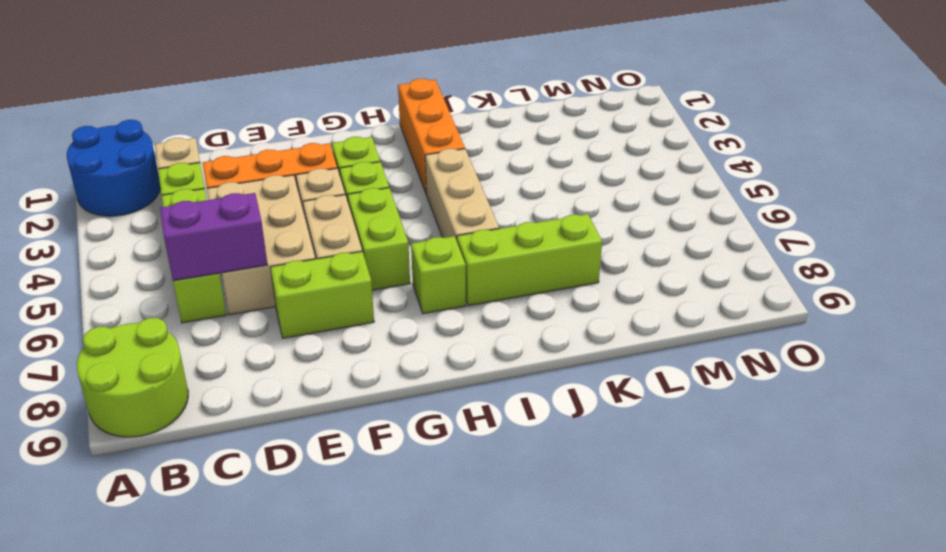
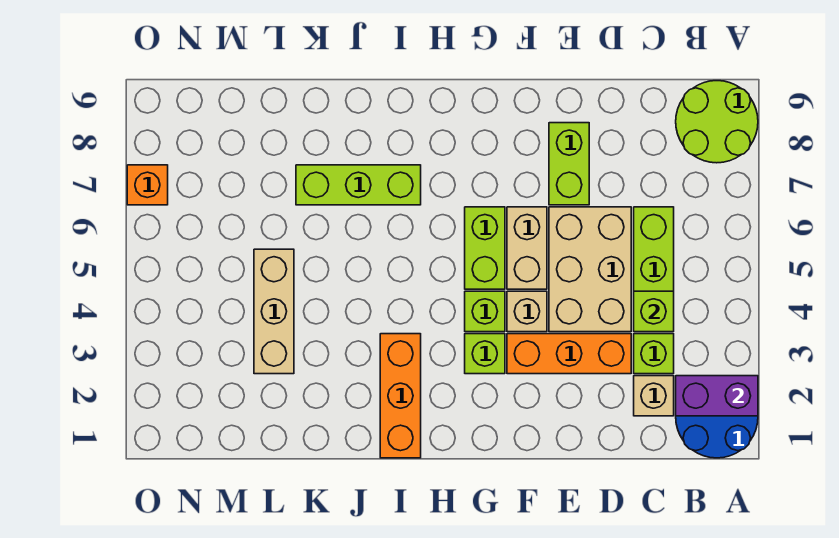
purple brick C6:D6 level 2 -> purple brick A2:B2 level 2
lime brick E7:F7 level 1 -> lime brick E7:E8 level 1
lime brick H7 level 1 -> lime brick C4 level 2
tan brick I4:I6 level 1 -> tan brick L3:L5 level 1
none -> orange brick O7 level 1

